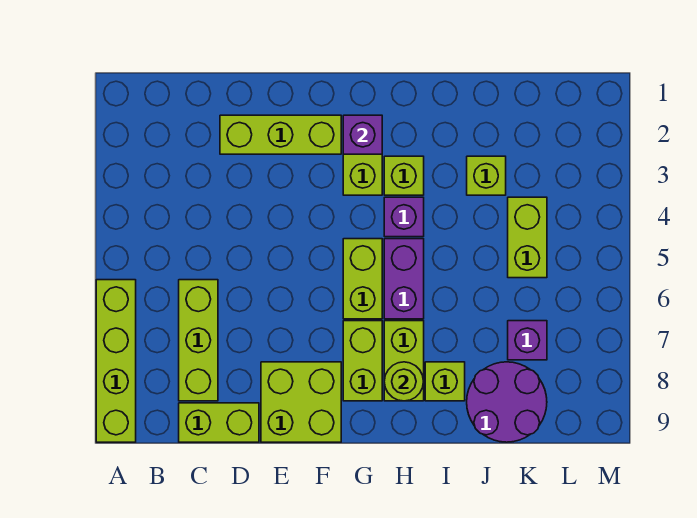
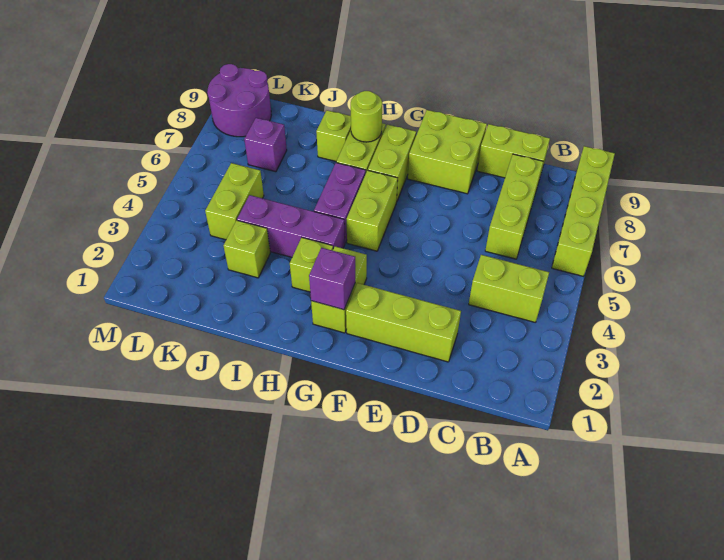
none -> lime brick B4:C4 level 1
purple brick H4 level 1 -> purple brick H4:J4 level 1
purple round brick J8:K9 level 1 -> purple round brick L8:M9 level 1

